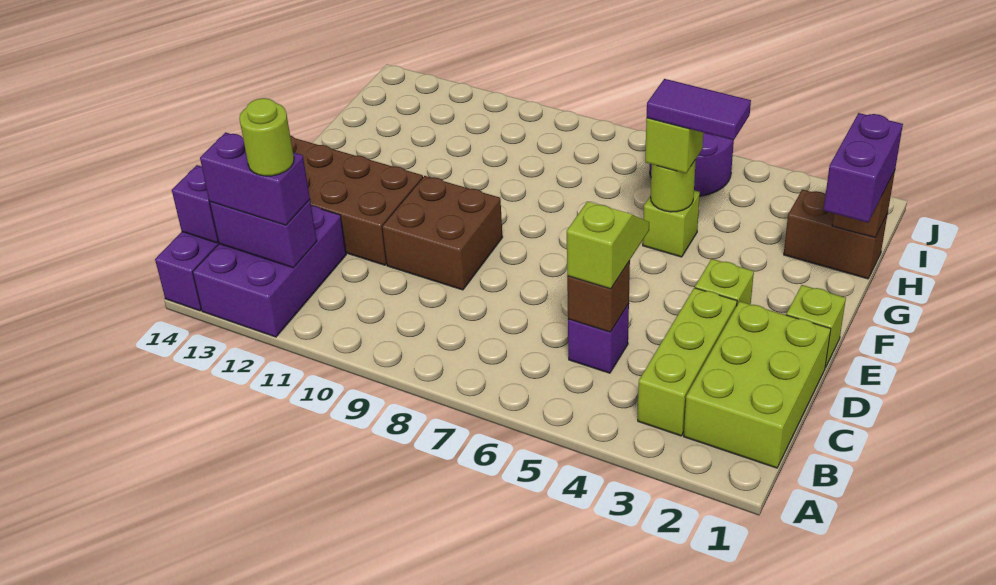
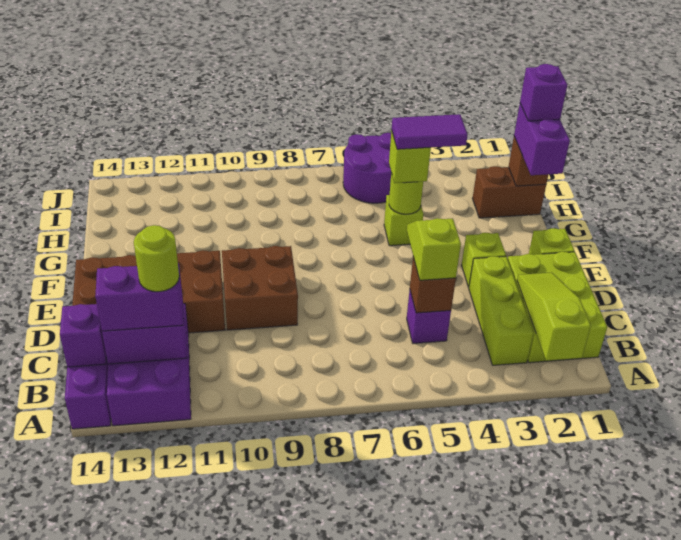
none -> lime slope A2:C2 level 2 top A
none -> purple brick H1 level 4

